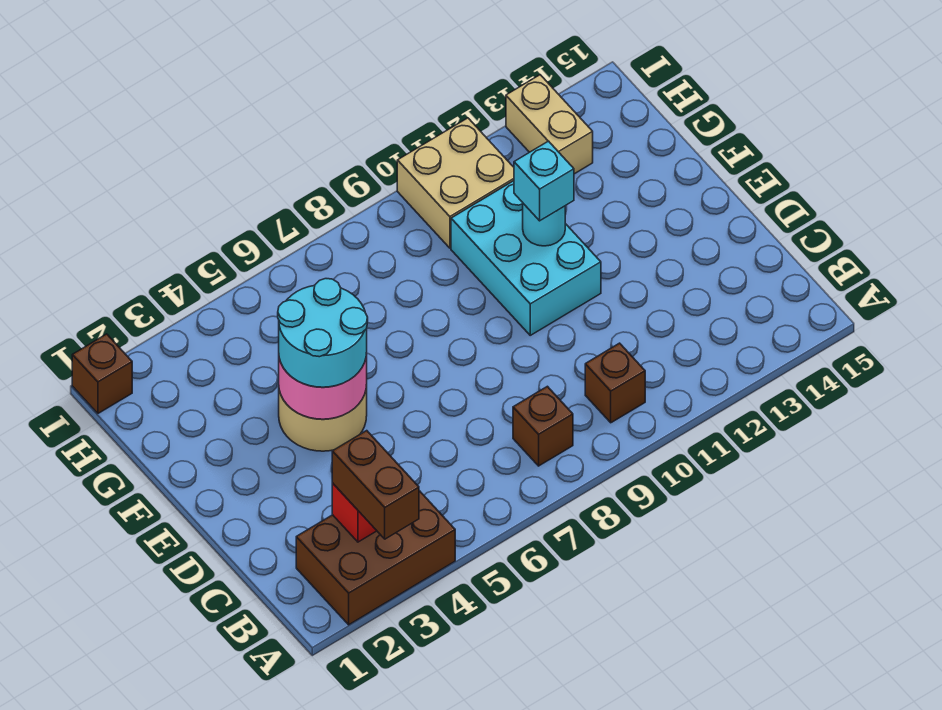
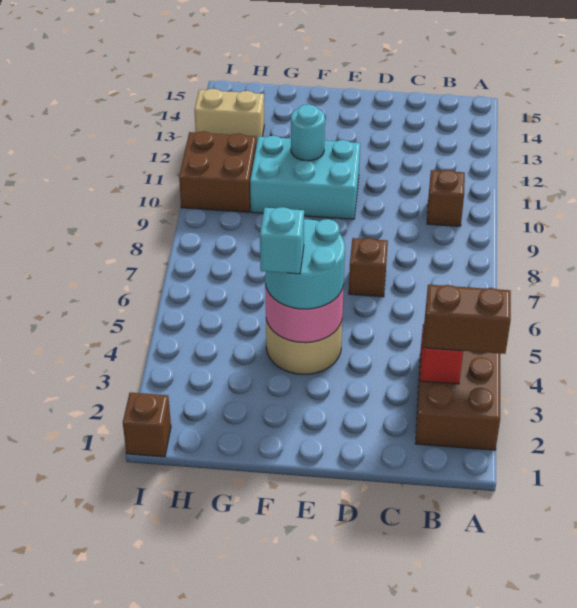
brown brick B8 level 1 -> brown brick D7 level 1
cyan brick F11 level 3 -> cyan brick F4 level 4
tan brick H10:I11 level 1 -> brown brick H10:I11 level 1

